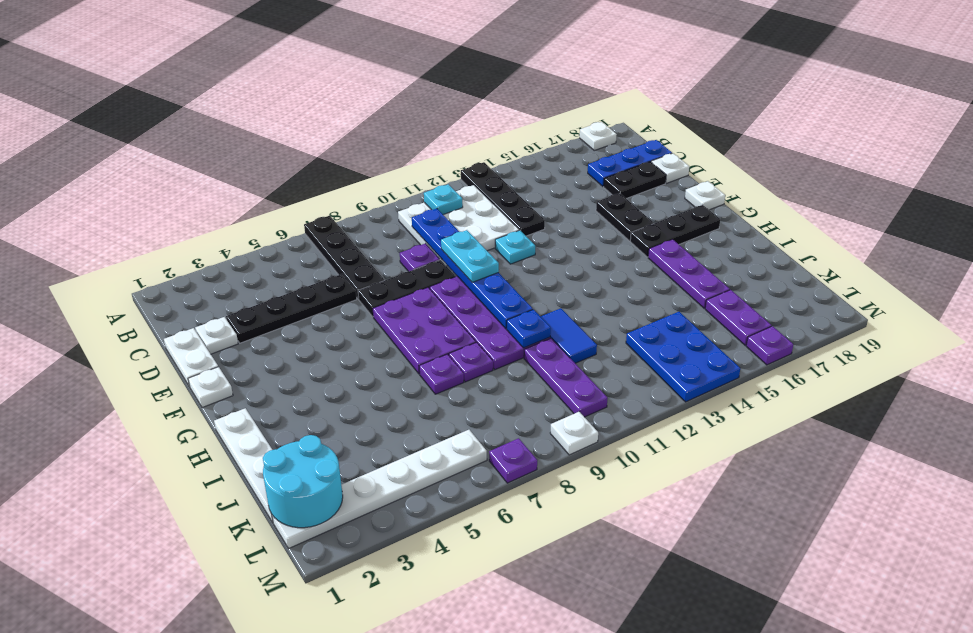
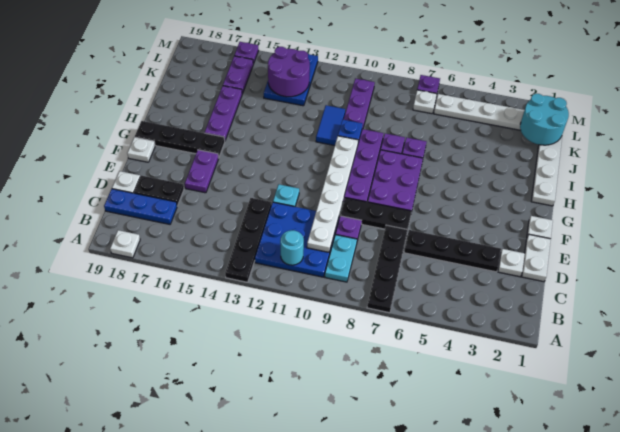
white plate B10:D12 level 1 -> blue plate B10:D12 level 1
cyan plate B11 level 2 -> cyan round brick B11 level 2
blue plate C10:H10 level 2 -> white plate C10:H10 level 2
cyan plate E10:F10 level 3 -> cyan plate B9:C9 level 1
black plate E16:F16 level 1 -> purple plate E16:F16 level 1
black plate G16:G18 level 1 -> black plate G16:G19 level 1
none -> purple round brick K13:L14 level 2
white plate M9 level 1 -> white plate L7 level 1

